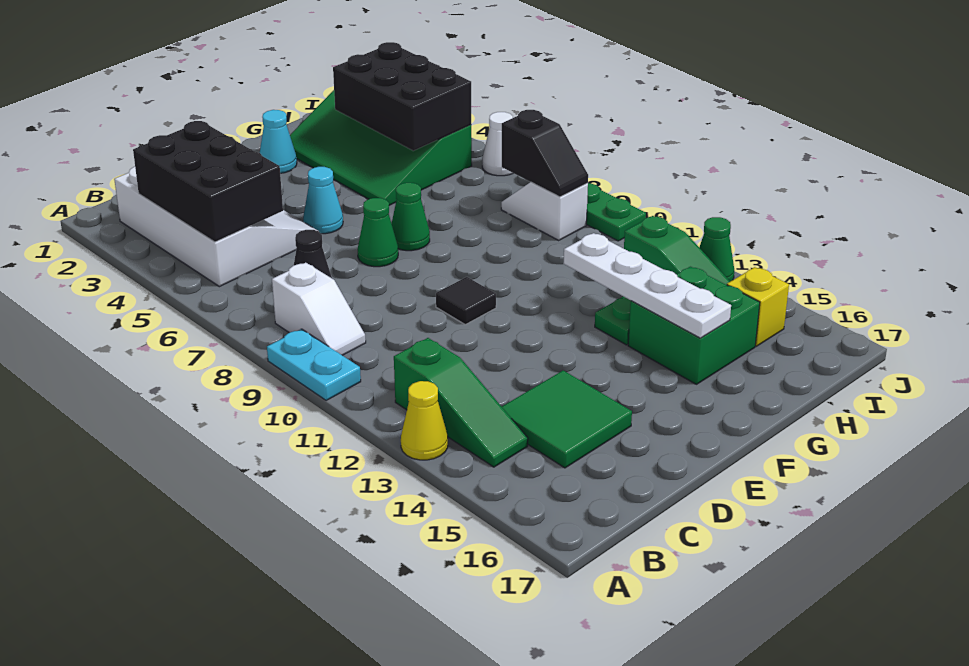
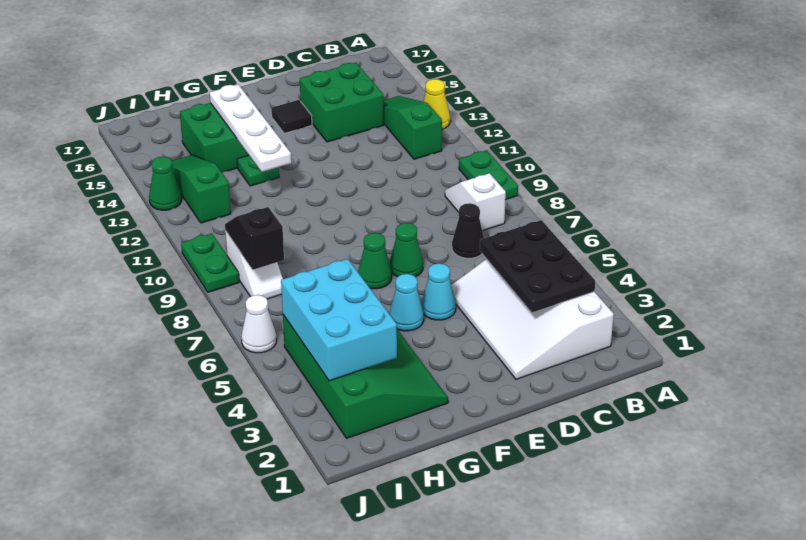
cyan plate A9:A10 level 1 -> green plate A9:A10 level 1
black brick B3:C5 level 2 -> black plate B3:C5 level 2
green tile C14:D15 level 1 -> green brick C14:D15 level 1
black tile E10 level 1 -> black tile E15 level 1
cyan cone F2 level 1 -> cyan cone F5 level 1
black brick H3:I5 level 2 -> cyan brick H3:I5 level 2
yellow brick I15 level 1 -> none

